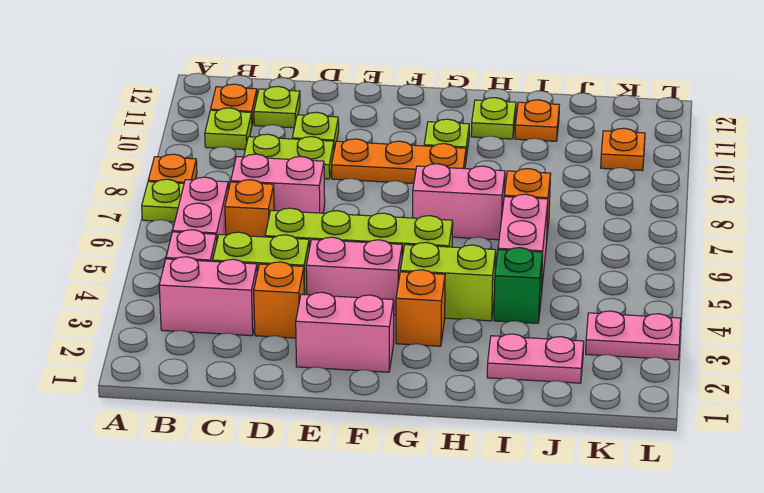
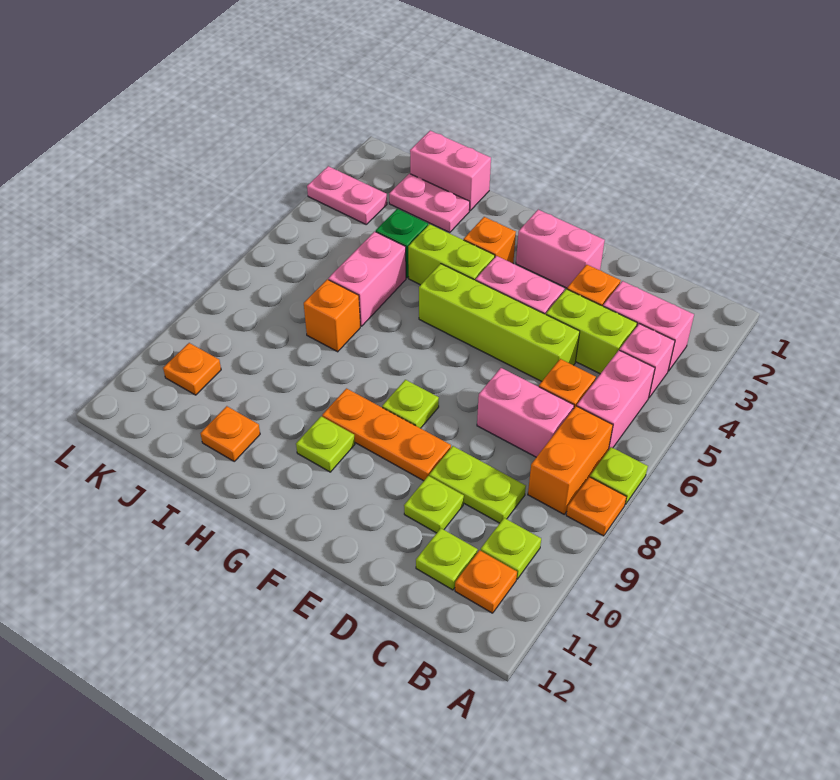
none -> orange brick B7:B8 level 1
pink brick G7:H7 level 1 -> pink brick I1:J1 level 1
lime plate H11 level 1 -> lime plate F8 level 1

